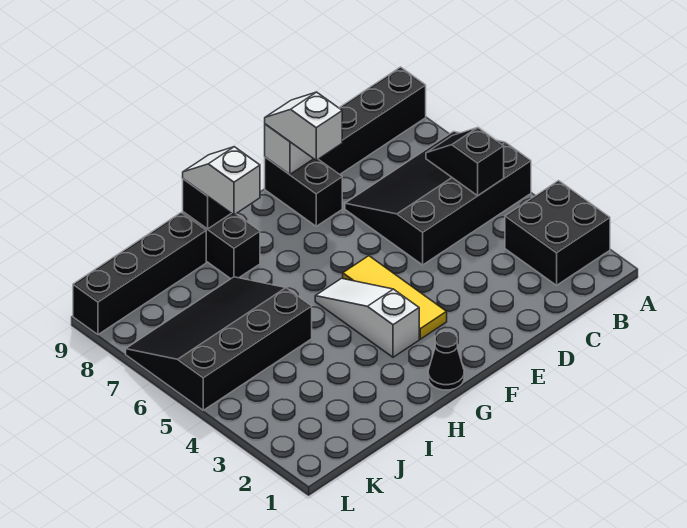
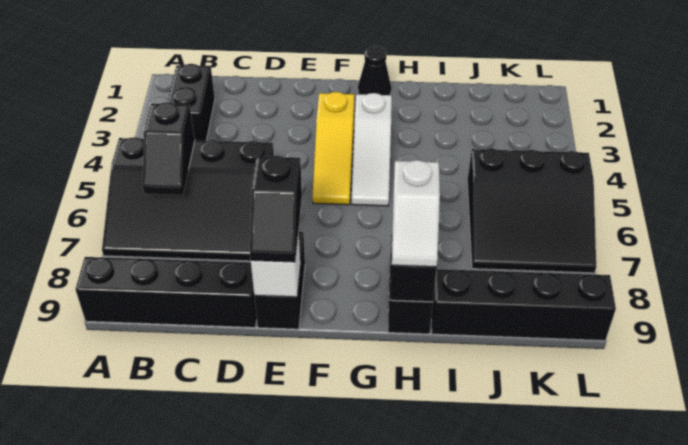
black brick A2:B3 level 1 -> black brick B2:B3 level 1
white slope E8:E9 level 3 top 8 -> black slope E8:E9 level 3 top 8
yellow tile F3:F5 level 1 -> yellow slope F3:F5 level 1 top 3
black slope I5:L7 level 1 top 5 -> black slope J5:L7 level 1 top 5

